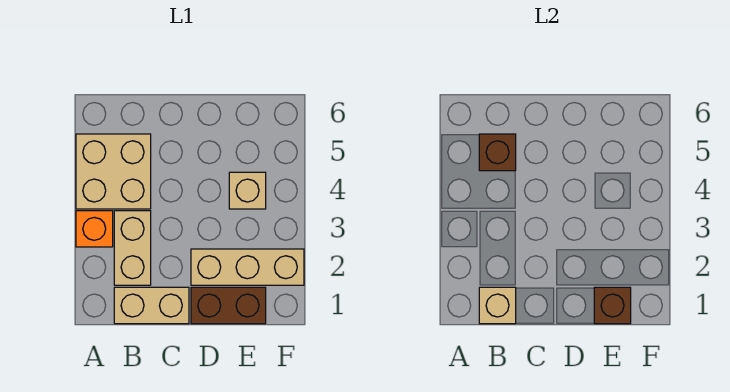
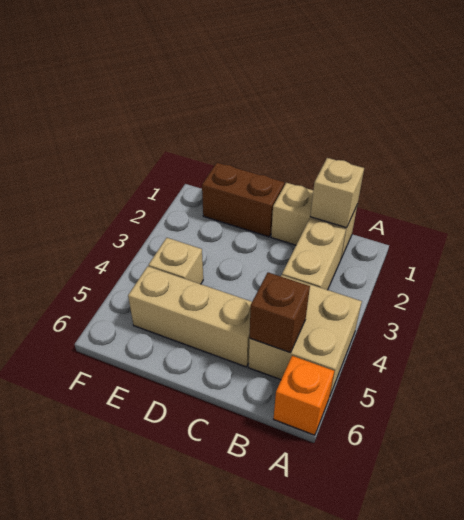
orange brick A3 level 1 -> orange brick A6 level 1
tan brick D2:F2 level 1 -> tan brick C5:E5 level 1
brown brick E1 level 2 -> none

